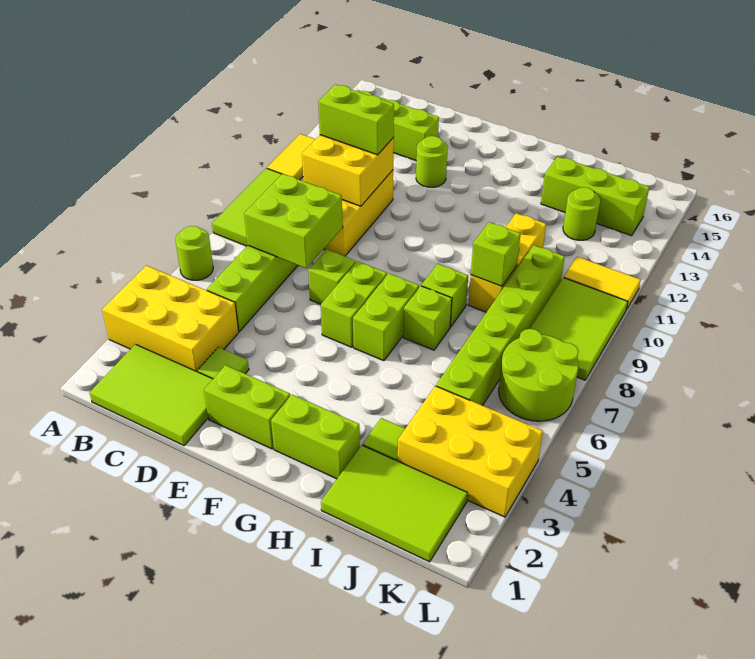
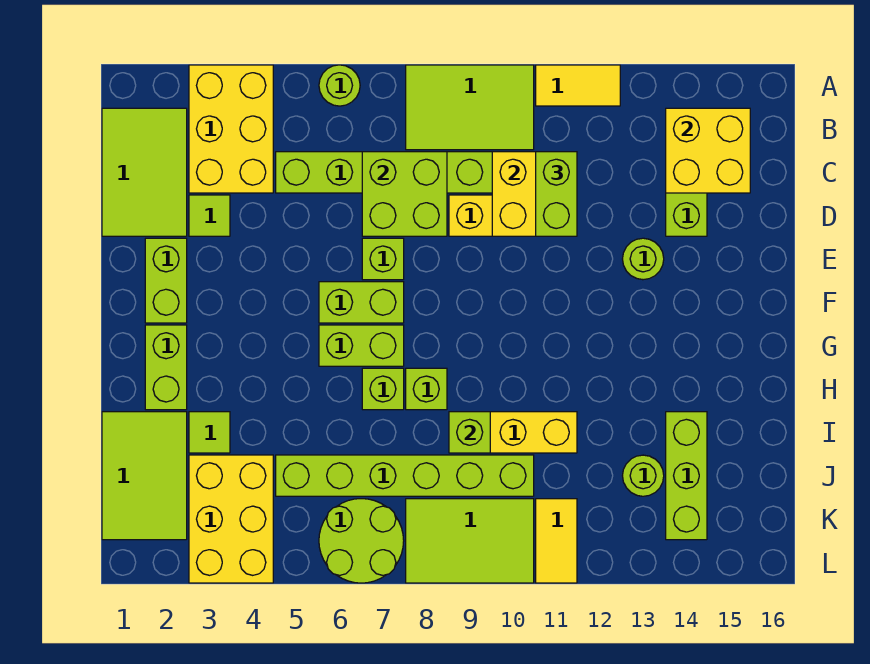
none -> yellow brick B14:C15 level 2

